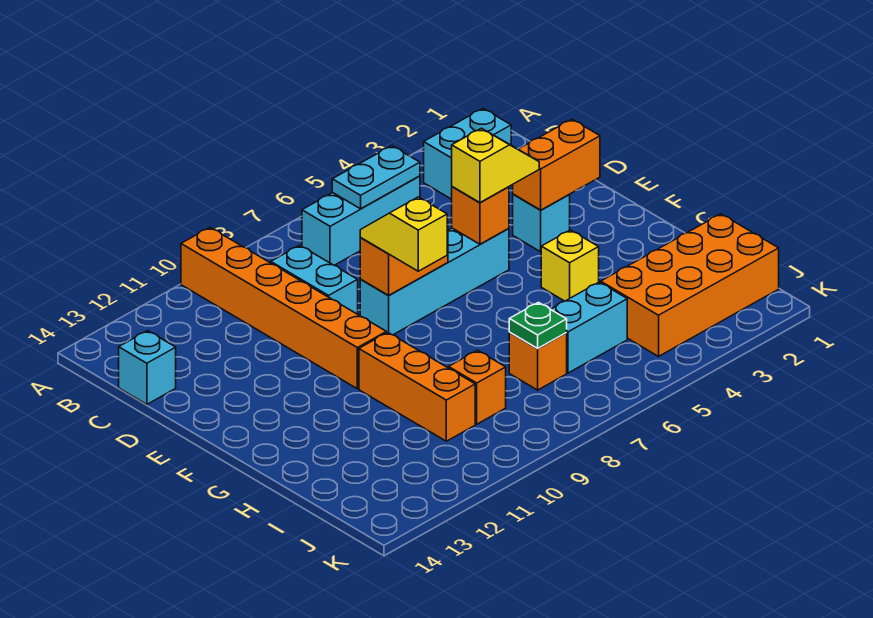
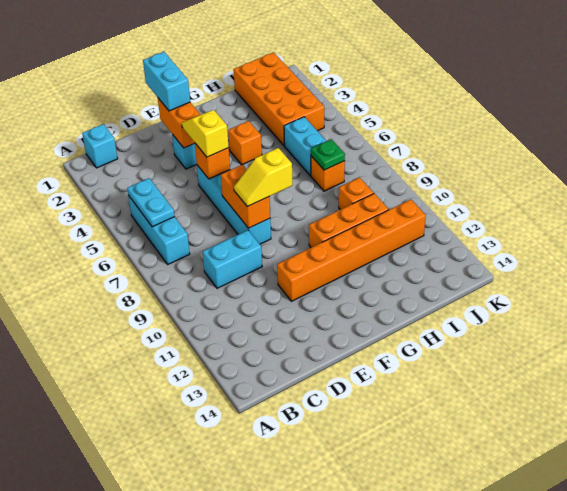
orange brick A10:F10 level 1 -> orange brick E11:J11 level 1
cyan brick B2:B3 level 1 -> cyan brick E1:E2 level 3
cyan brick C14 level 1 -> cyan brick B1 level 1
yellow brick G4 level 1 -> orange brick G4 level 1

